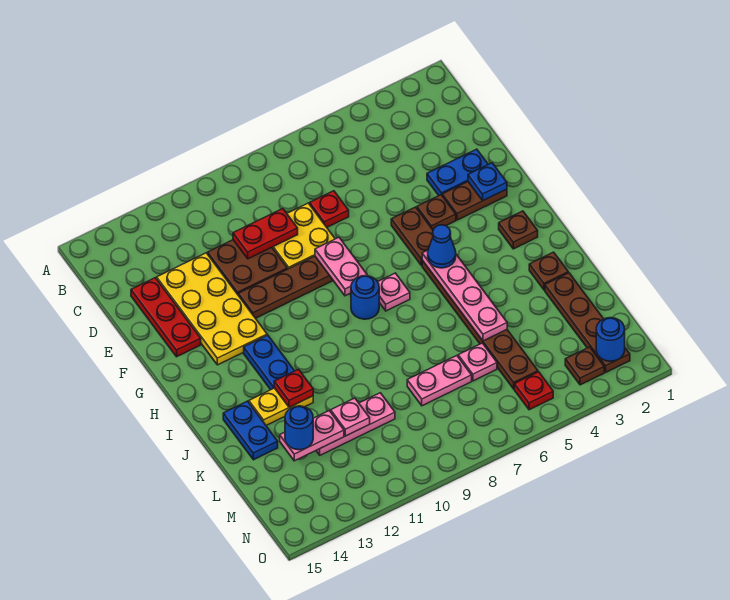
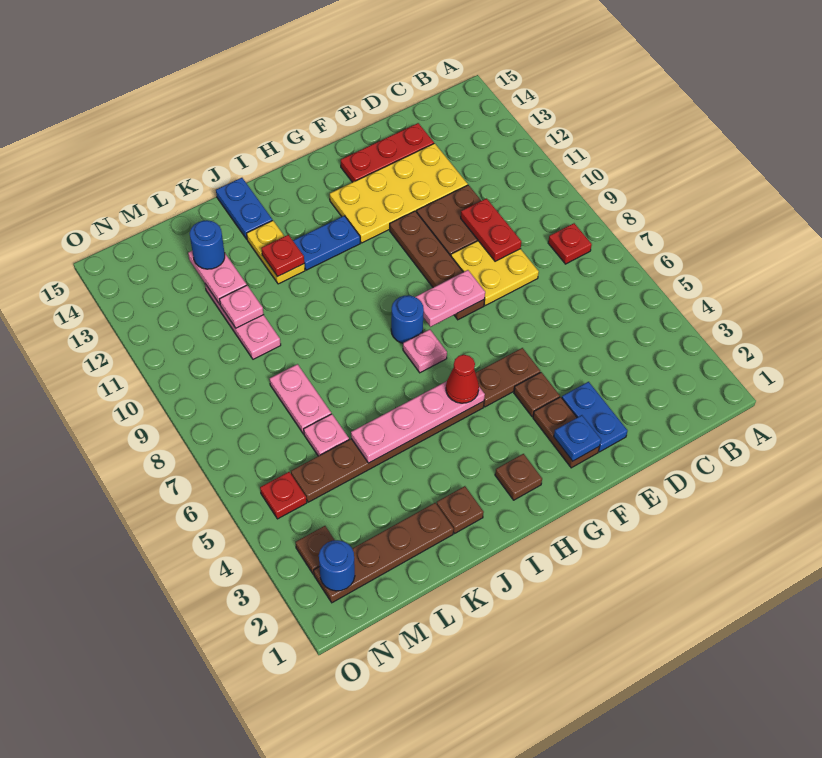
red plate D7 level 1 -> red plate B8 level 1
blue cone H5 level 3 -> red cone H5 level 3
blue plate J14:K14 level 1 -> blue plate J14:J15 level 1

